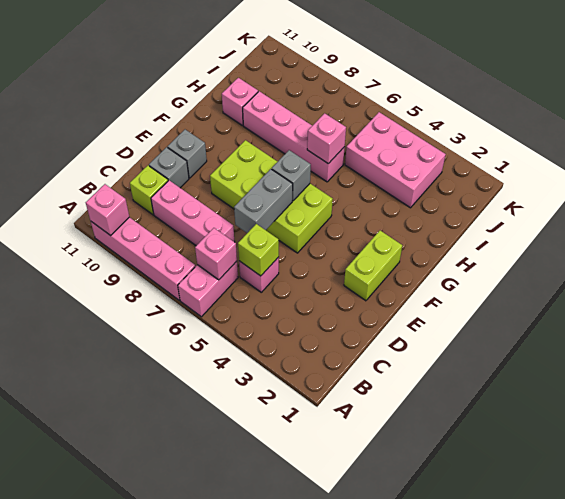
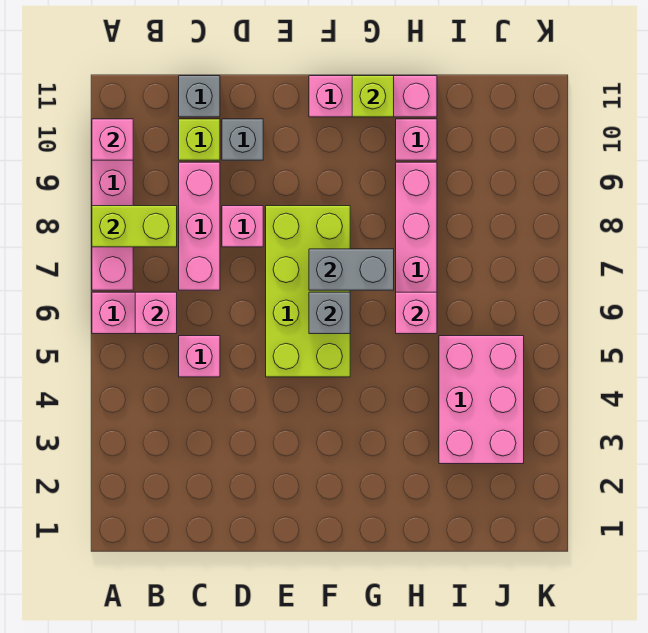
lime brick C5 level 2 -> lime brick G11 level 2
grey brick D6:E6 level 2 -> grey brick F7:G7 level 2
none -> pink brick D8 level 1
lime brick E2:F2 level 1 -> lime brick A8:B8 level 2
grey brick E10 level 1 -> grey brick C11 level 1
none -> pink brick F11:H11 level 1

